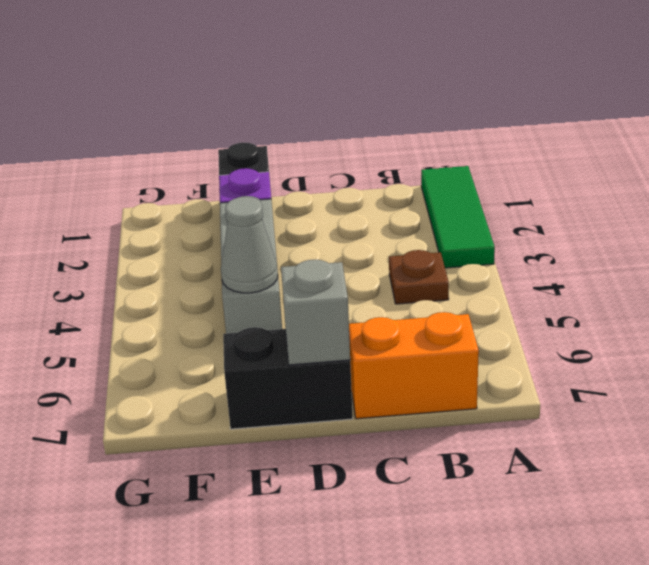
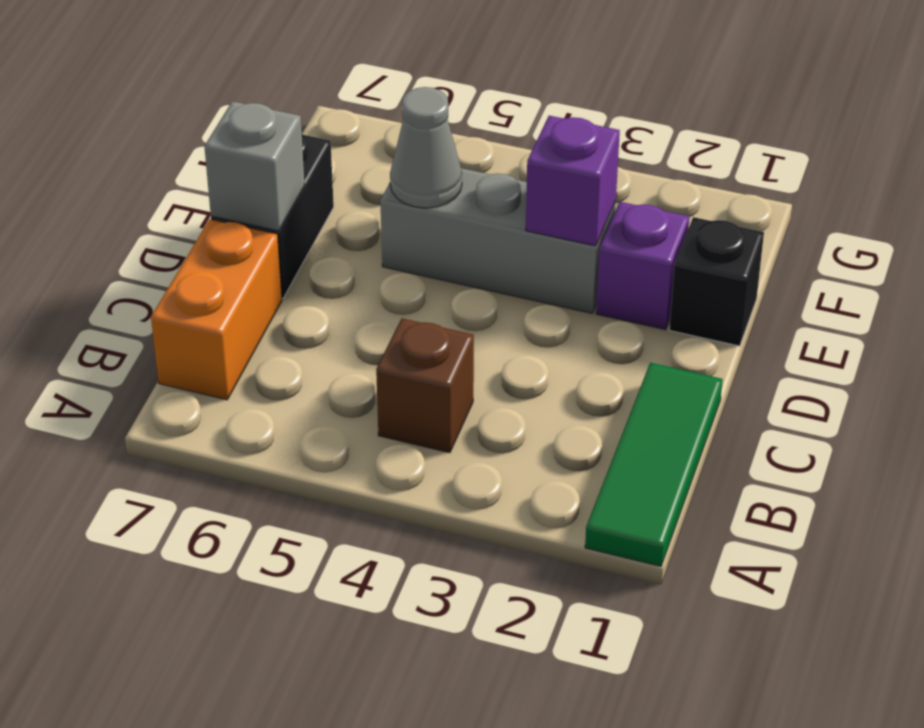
green tile A1:A3 level 1 -> green tile A1:C1 level 1
brown plate B4 level 1 -> brown brick B4 level 1
none -> purple brick E3 level 2

